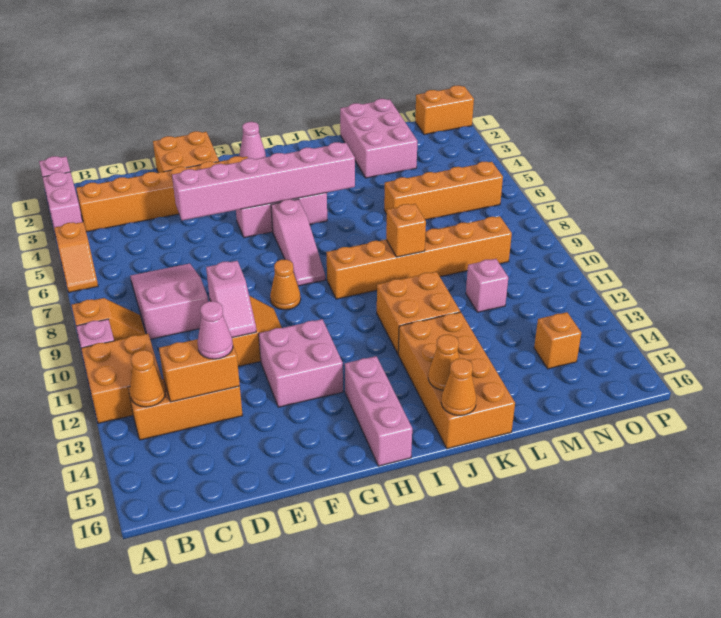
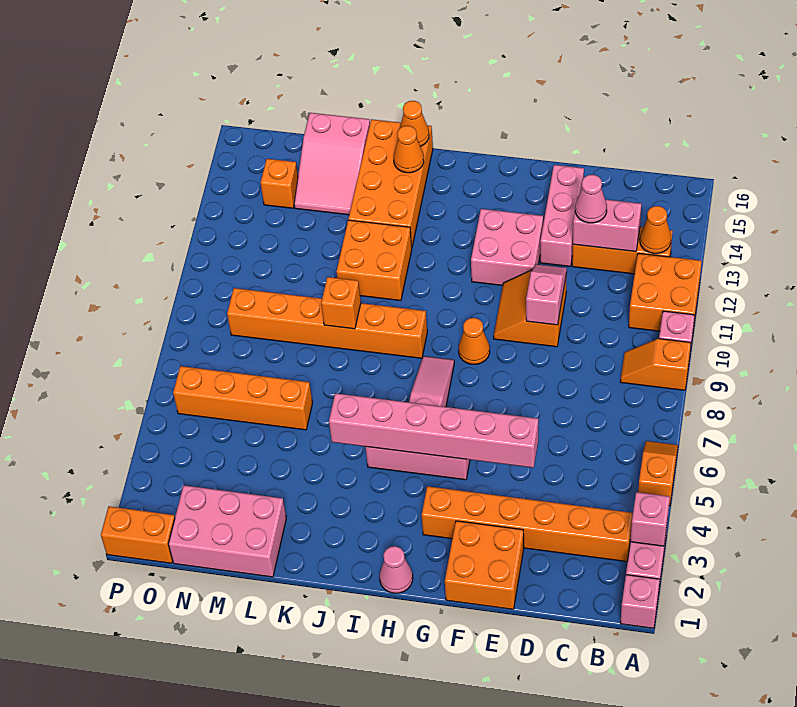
pink slope C7:D9 level 1 top 9 -> pink slope L14:M16 level 1 top 16
orange brick C13:D13 level 2 -> pink brick C13:D13 level 2
pink brick H14:H16 level 1 -> pink brick E13:E15 level 1
pink brick L1:M3 level 1 -> pink brick L1:N2 level 1
pink brick M11 level 1 -> pink brick A3 level 2

